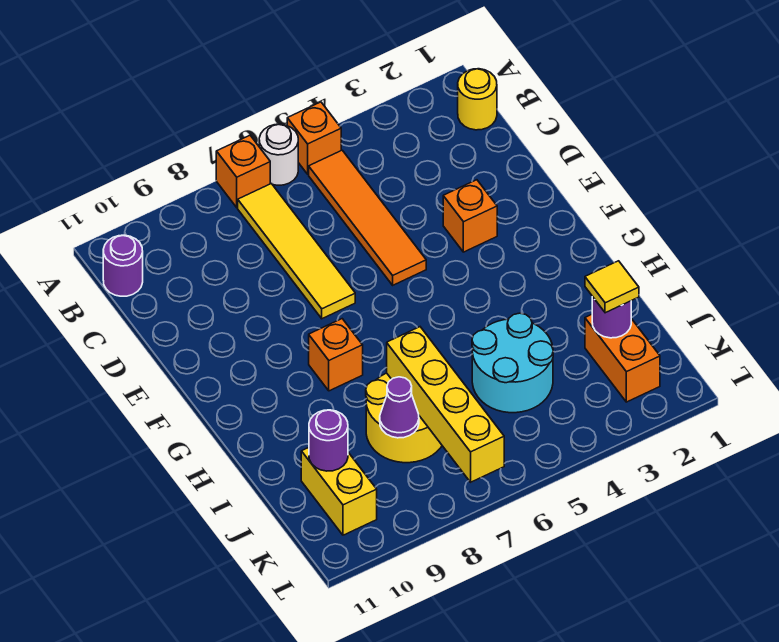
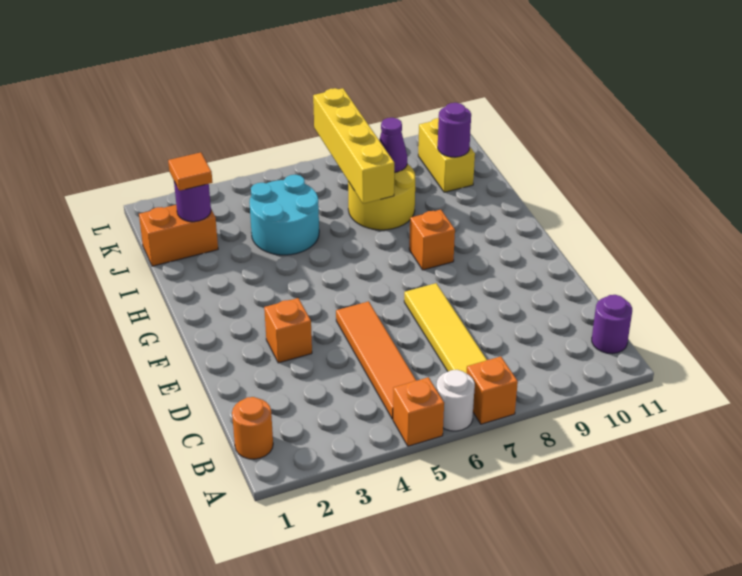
yellow round brick B1 level 1 -> orange round brick B1 level 1
orange brick J2:K2 level 1 -> orange brick J1:J2 level 1
yellow tile J2 level 3 -> orange tile J2 level 3

